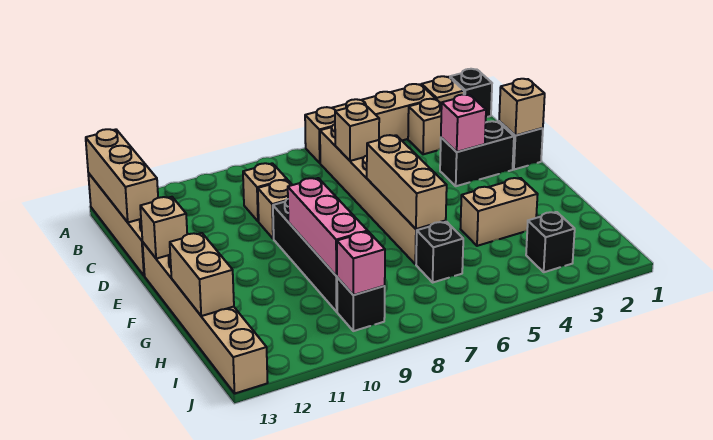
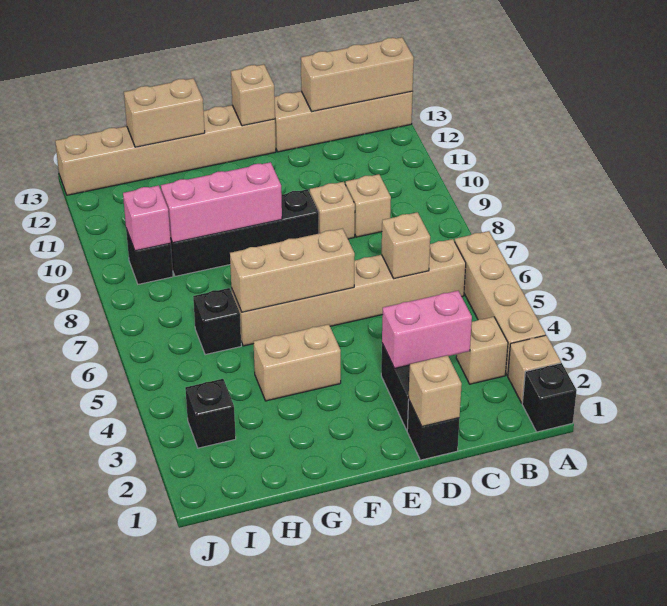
pink brick D3 level 2 -> pink brick C3:D3 level 2
tan brick G3:G4 level 1 -> tan brick F4:G4 level 1

